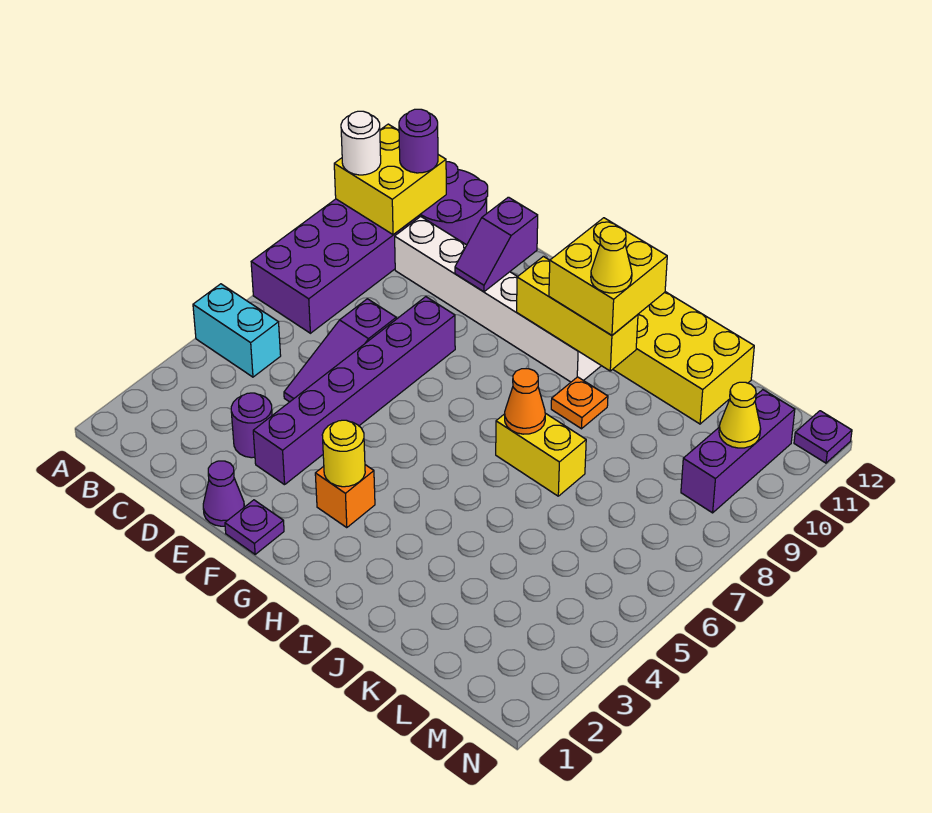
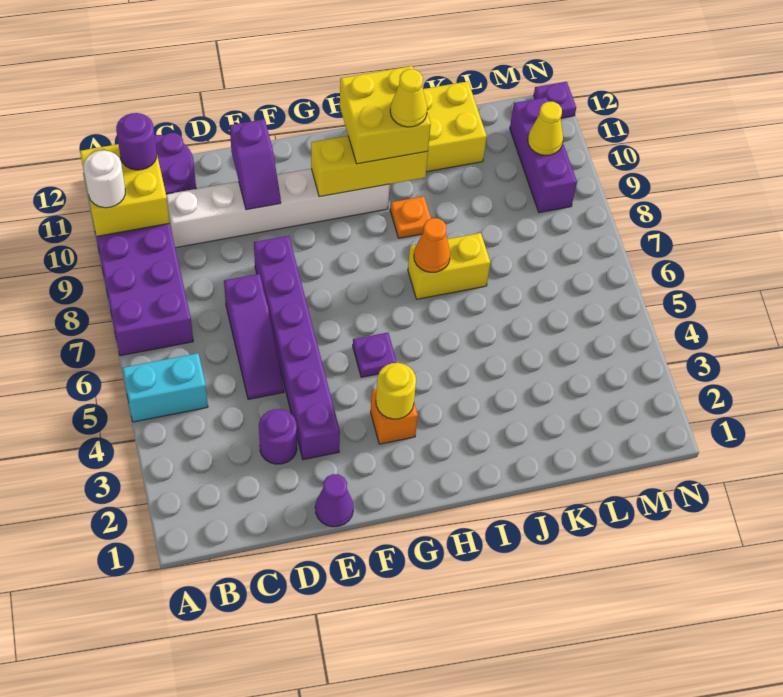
purple plate F1 level 1 -> purple plate G5 level 1

